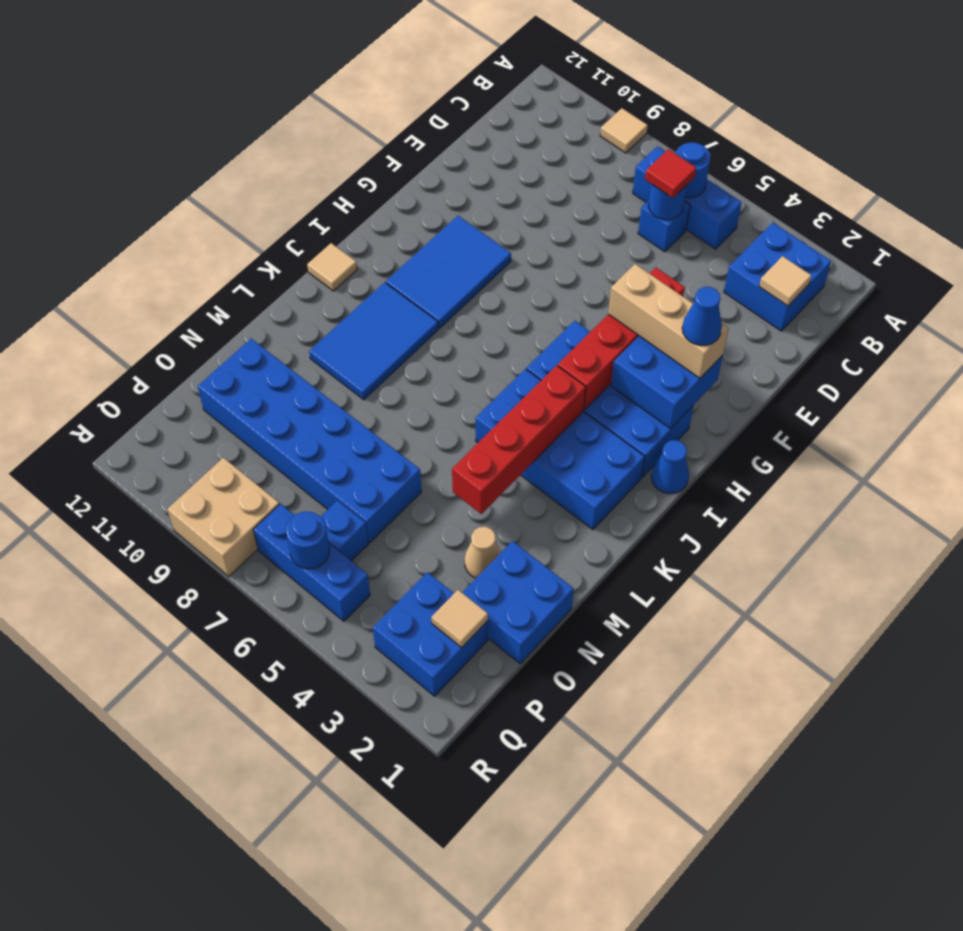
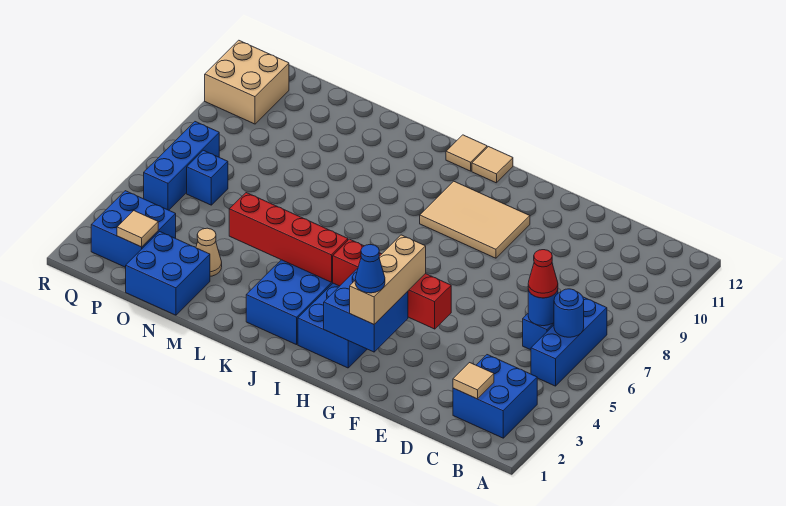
tan tile A9 level 1 -> tan tile I12 level 1
red tile C6 level 3 -> red cone C6 level 3
blue tile G9:I10 level 1 -> tan tile G9:I10 level 1
blue cone I1 level 1 -> none
blue tile J9:L10 level 1 -> none
blue brick N6:O11 level 1 -> none
blue round brick Q6 level 2 -> none
tan brick Q8:R9 level 1 -> tan brick Q10:R11 level 1

